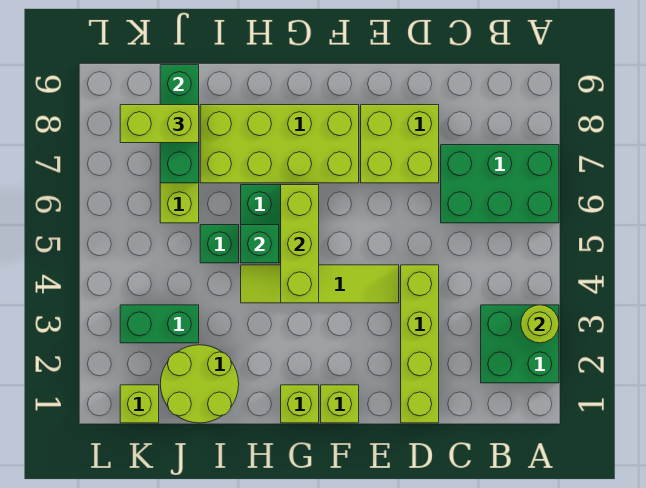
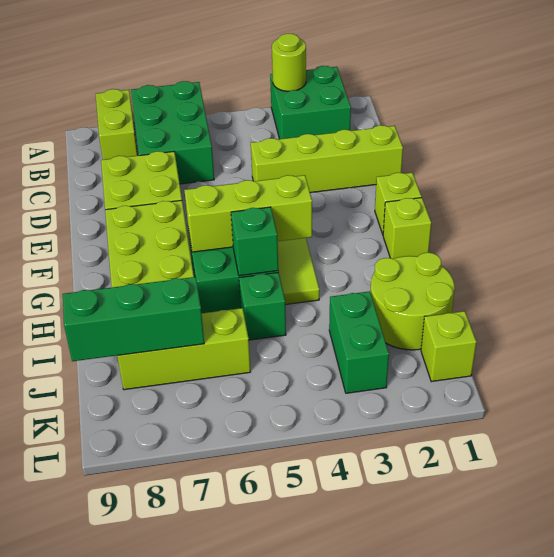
lime brick J8:K8 level 3 -> lime brick A8:B8 level 1

